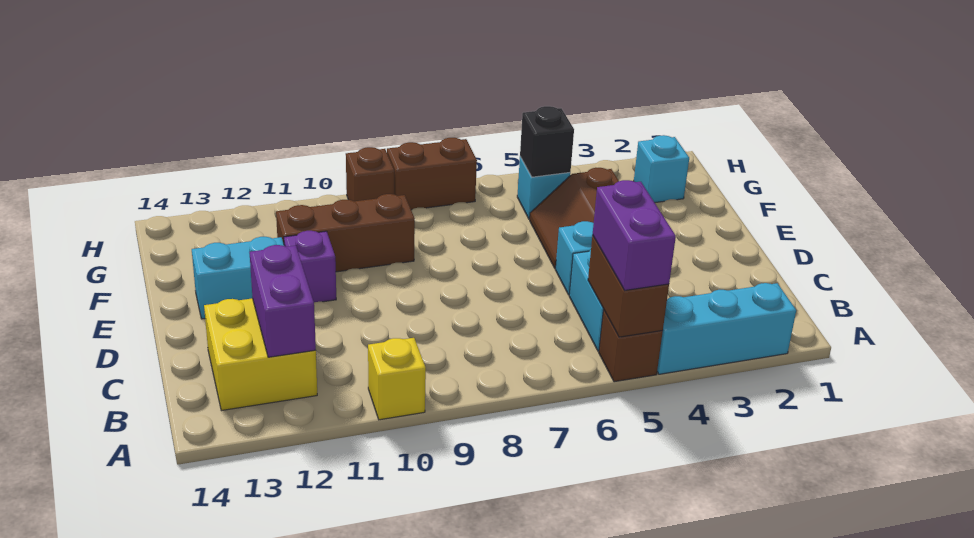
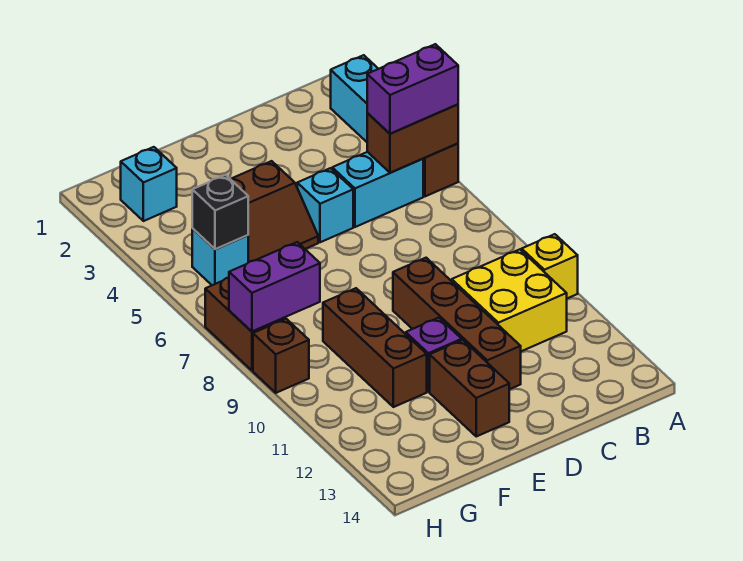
yellow brick B12:C13 level 1 -> yellow brick B10:C11 level 1
purple brick B12:C12 level 2 -> purple brick G8:H8 level 2
none -> brown brick D9:D12 level 1
cyan brick E12:E13 level 1 -> brown brick E12:E13 level 1

